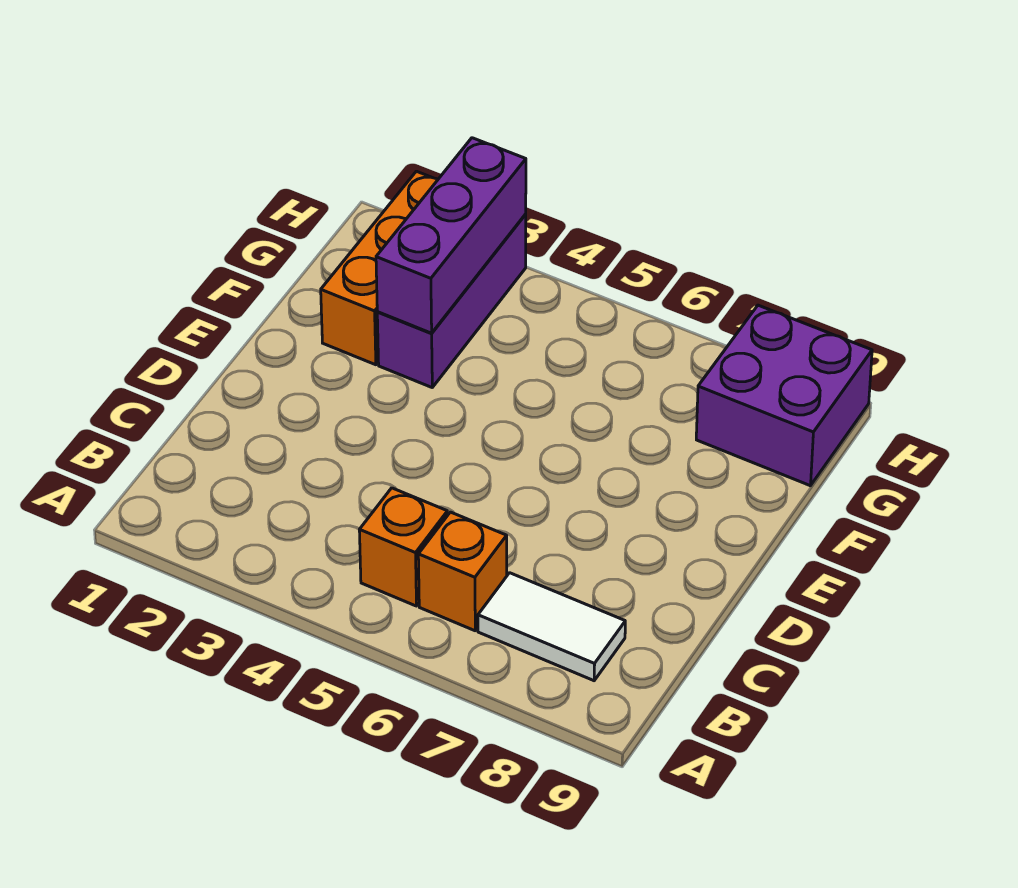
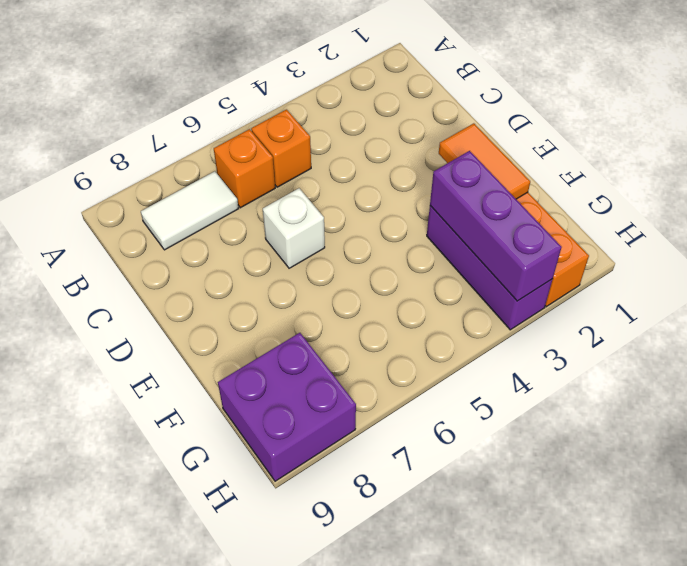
none -> white brick D6 level 1
none -> orange tile E2:F2 level 2

